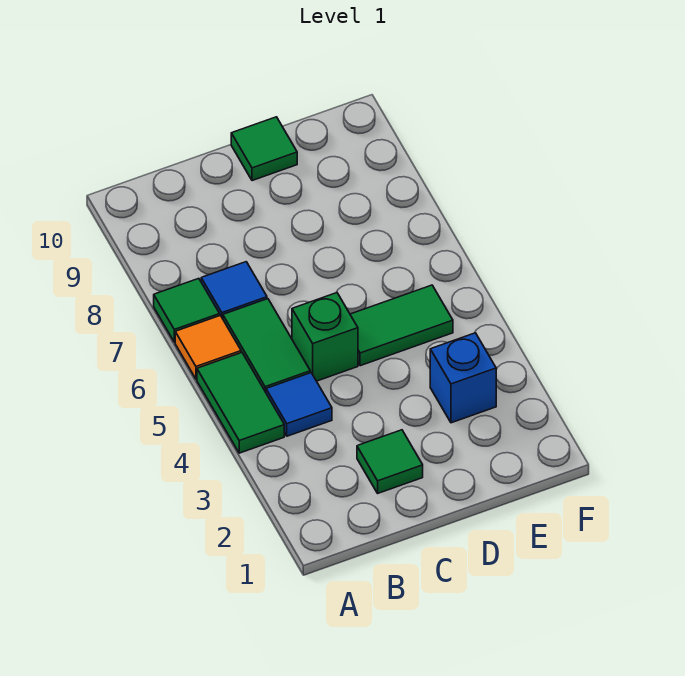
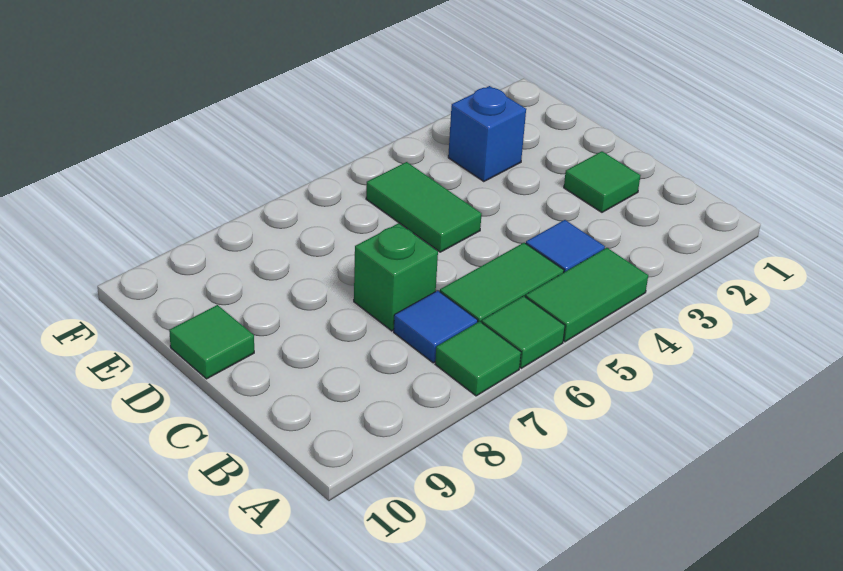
orange tile A6 level 1 -> green tile A6 level 1
green brick C5 level 1 -> green brick C7 level 1

